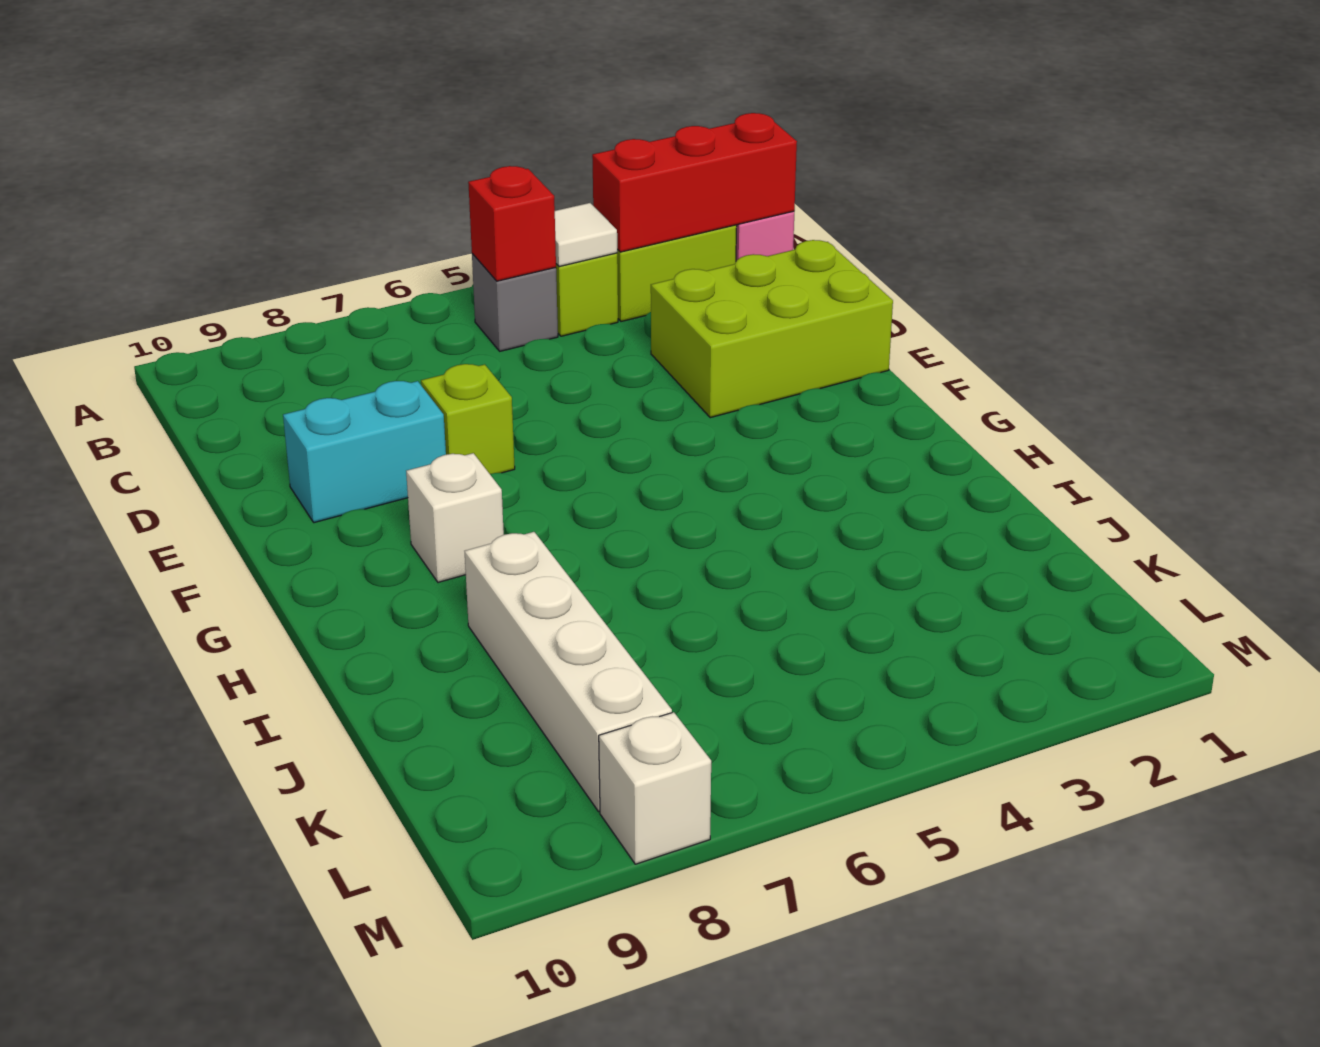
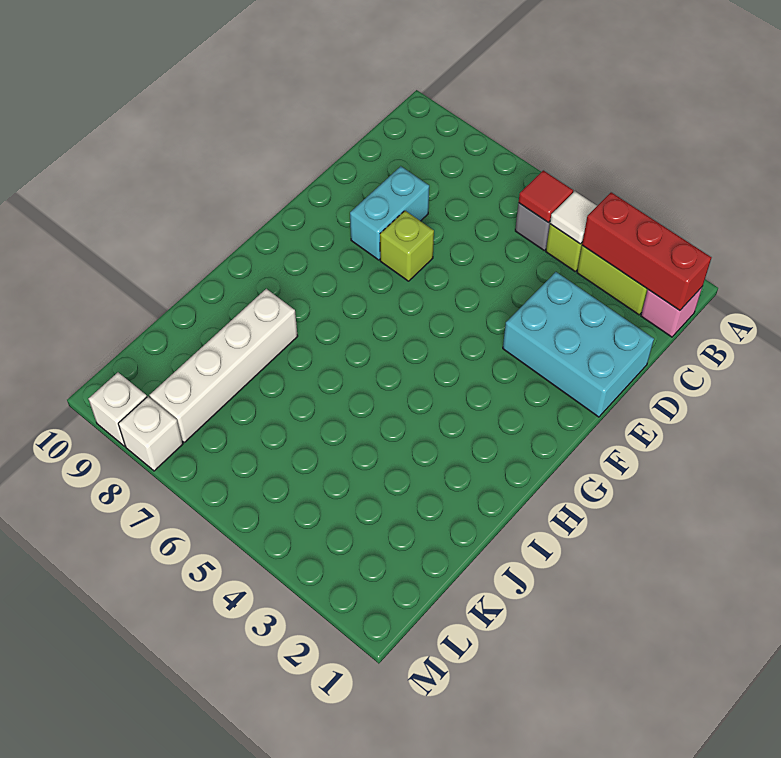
red brick B5 level 2 -> red tile B5 level 2
lime brick D1:E3 level 1 -> cyan brick D1:E3 level 1
cyan brick E8:E9 level 1 -> cyan brick D8:E8 level 1
white brick G8 level 1 -> white brick M9 level 1

